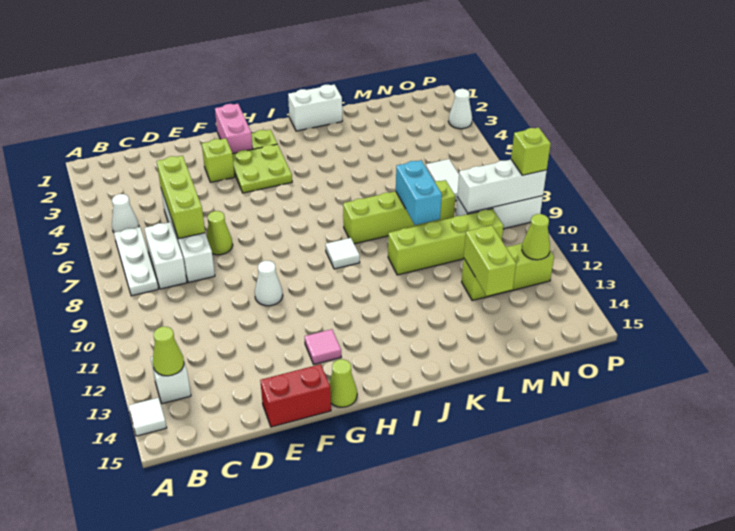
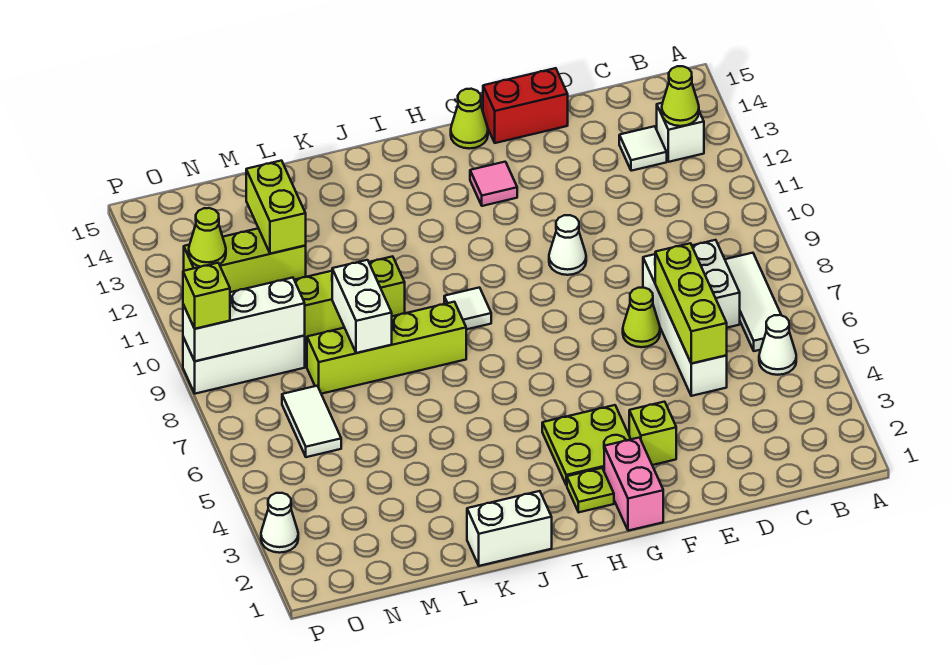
white tile A14 level 1 -> white tile C13 level 1
white plate B6:B8 level 1 -> white tile B6:B8 level 1
cyan brick L8:L9 level 2 -> white brick L8:L9 level 2

